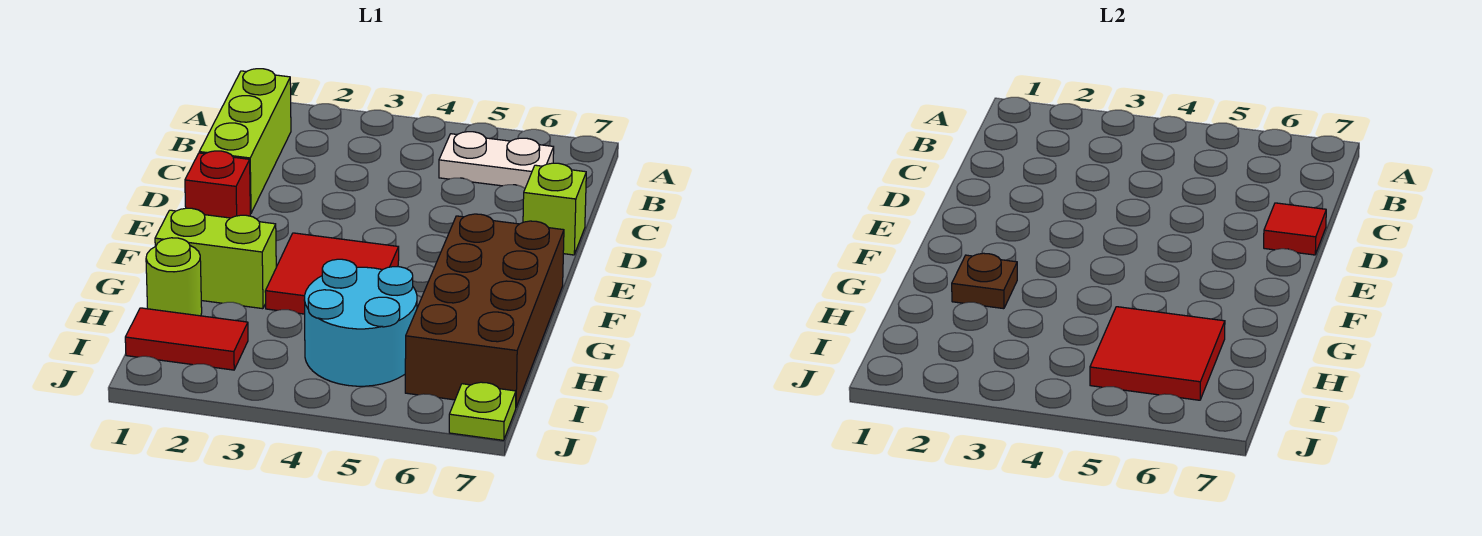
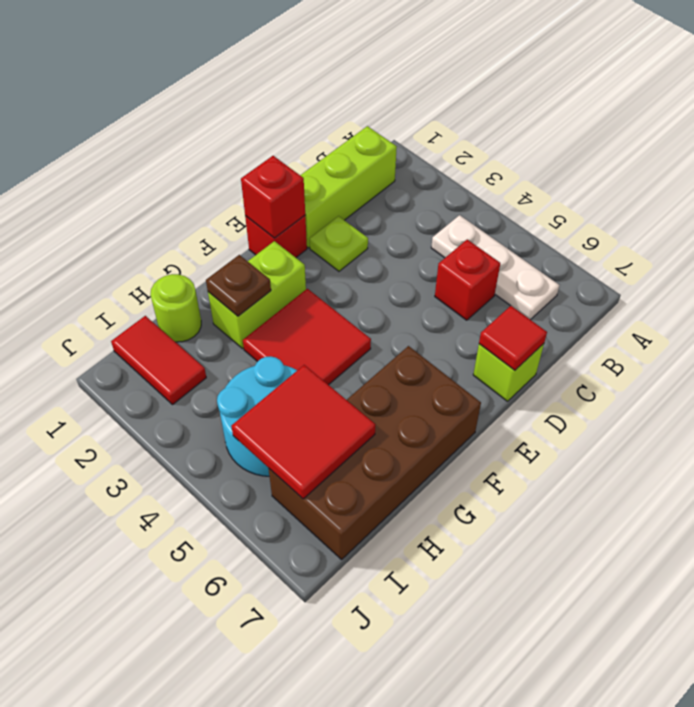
white plate B5:B6 level 1 -> white plate B4:B6 level 1
none -> red brick C5 level 1
none -> red brick E1 level 2
lime brick G1:G2 level 1 -> lime brick F2:G2 level 1
lime plate J7 level 1 -> lime plate D2 level 1

